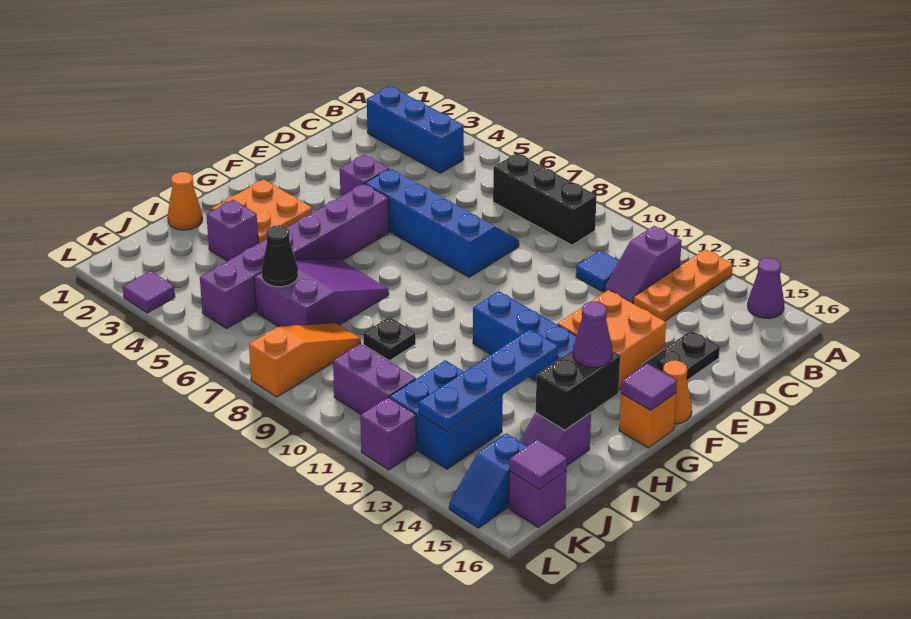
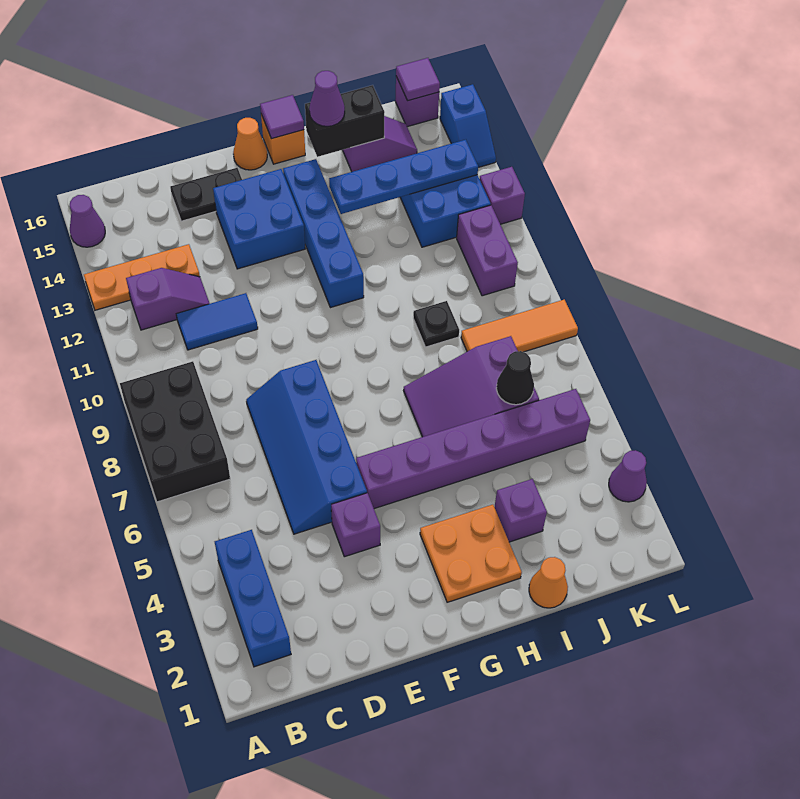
black brick B7:B9 level 1 -> black brick A7:B9 level 1
blue tile C11 level 1 -> blue tile C11:D11 level 1
orange brick E13:F14 level 1 -> blue brick E13:F14 level 1
orange slope J8:L8 level 1 top L -> orange tile J8:L8 level 1
blue slope K15:L15 level 1 top K -> blue slope L14:L15 level 1 top 15
purple tile L3 level 1 -> purple cone L3 level 1

